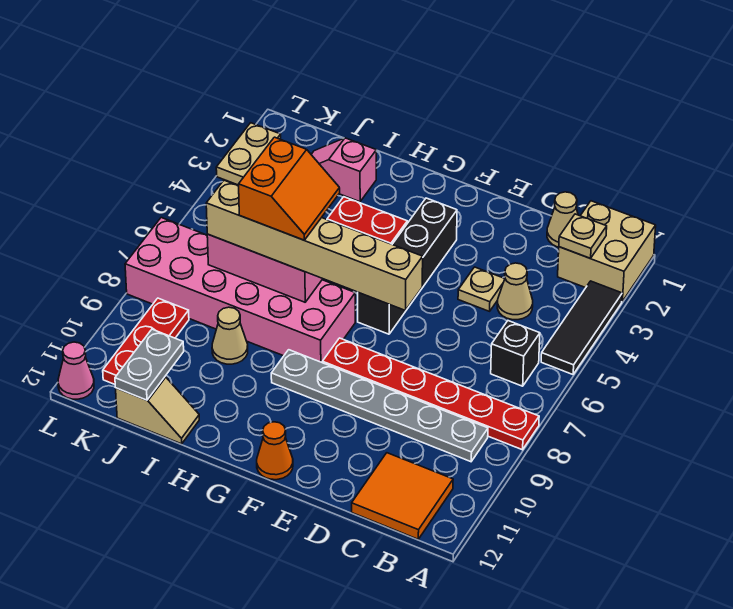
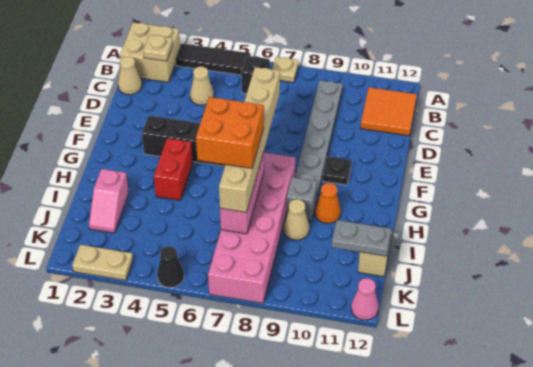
red plate A8:F8 level 1 -> none
tan plate D4 level 1 -> tan plate A7 level 1
none -> black plate F10 level 1
orange cone F12 level 1 -> orange cone H10 level 1
orange slope H6:I7 level 4 top I -> orange brick H6:I7 level 4
none -> grey brick H9 level 1
red plate K9:K11 level 1 -> none
none -> black cone L5 level 1

